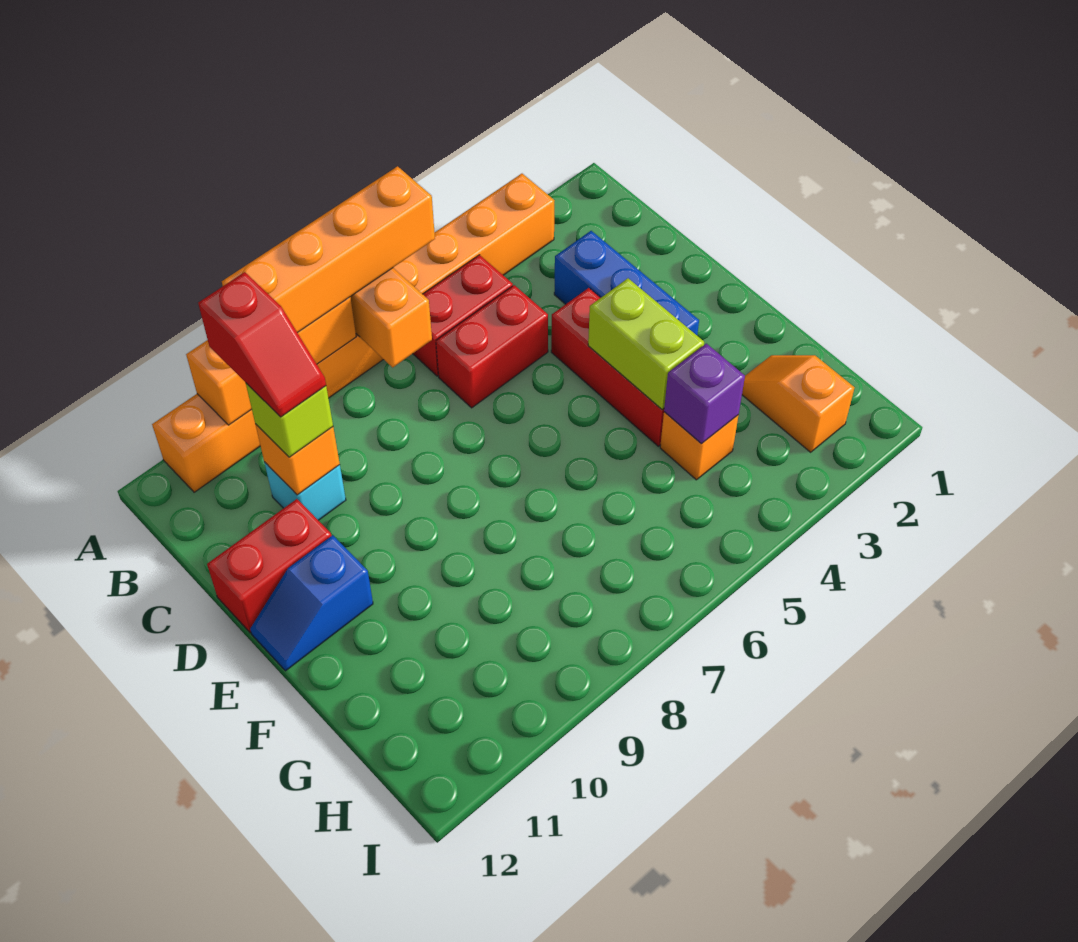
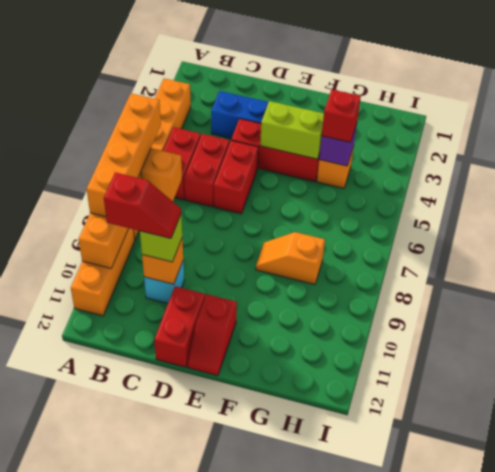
none -> red brick D5:D6 level 1
blue slope E11:E12 level 1 top 11 -> red slope E11:E12 level 1 top 11
orange slope G2:H2 level 1 top H -> orange slope F8:G8 level 1 top G
none -> red brick G4 level 3

